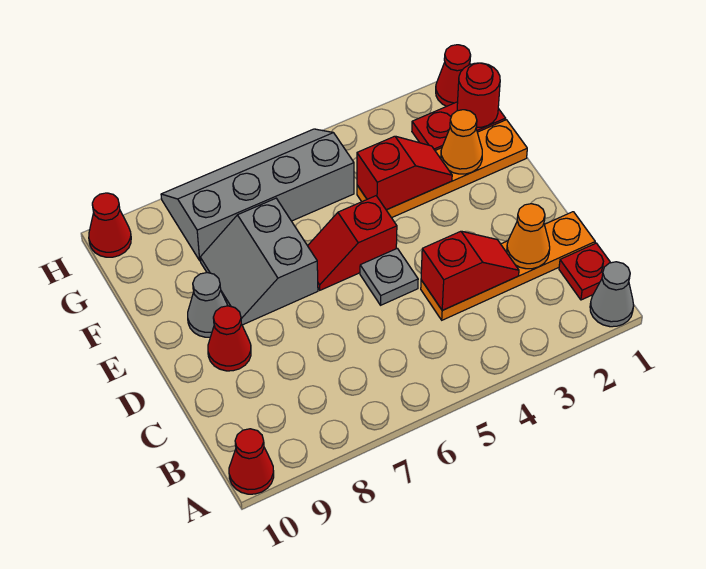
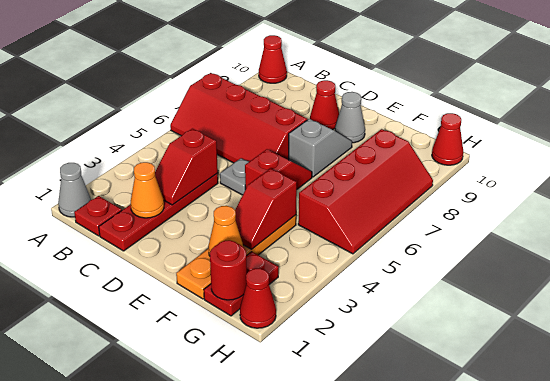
none -> red slope A6:D7 level 1 top 7
orange plate C1:C4 level 1 -> red plate C1:C4 level 1
grey slope E7:F8 level 1 top 7 -> grey slope E7:E8 level 1 top 7
grey slope G5:H8 level 1 top G -> red slope G5:H8 level 1 top G

